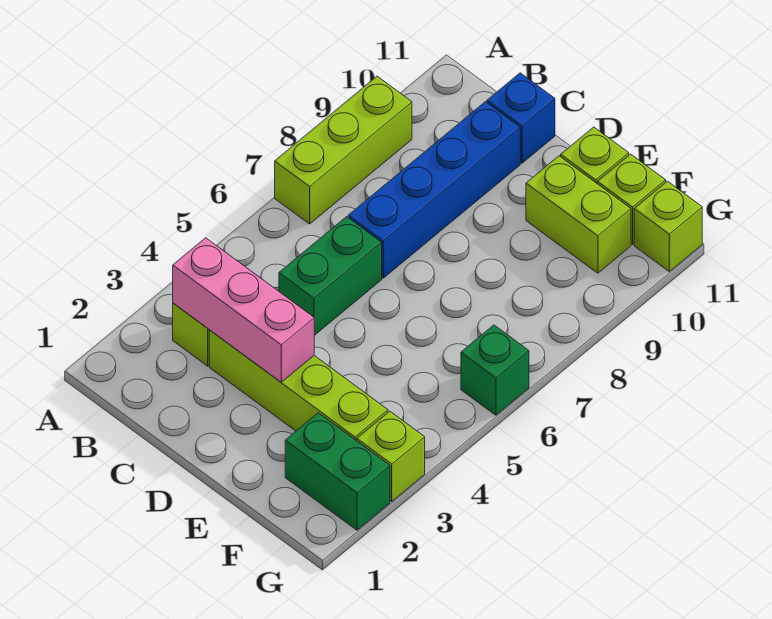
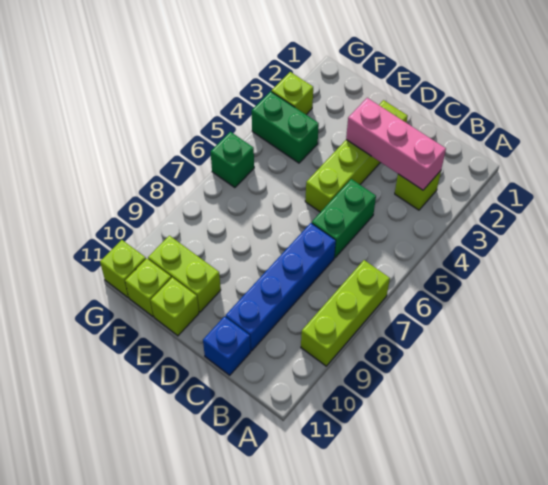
lime brick C3:F3 level 1 -> lime brick D2:D5 level 1
green brick F2:G2 level 1 -> green brick F4:G4 level 1

